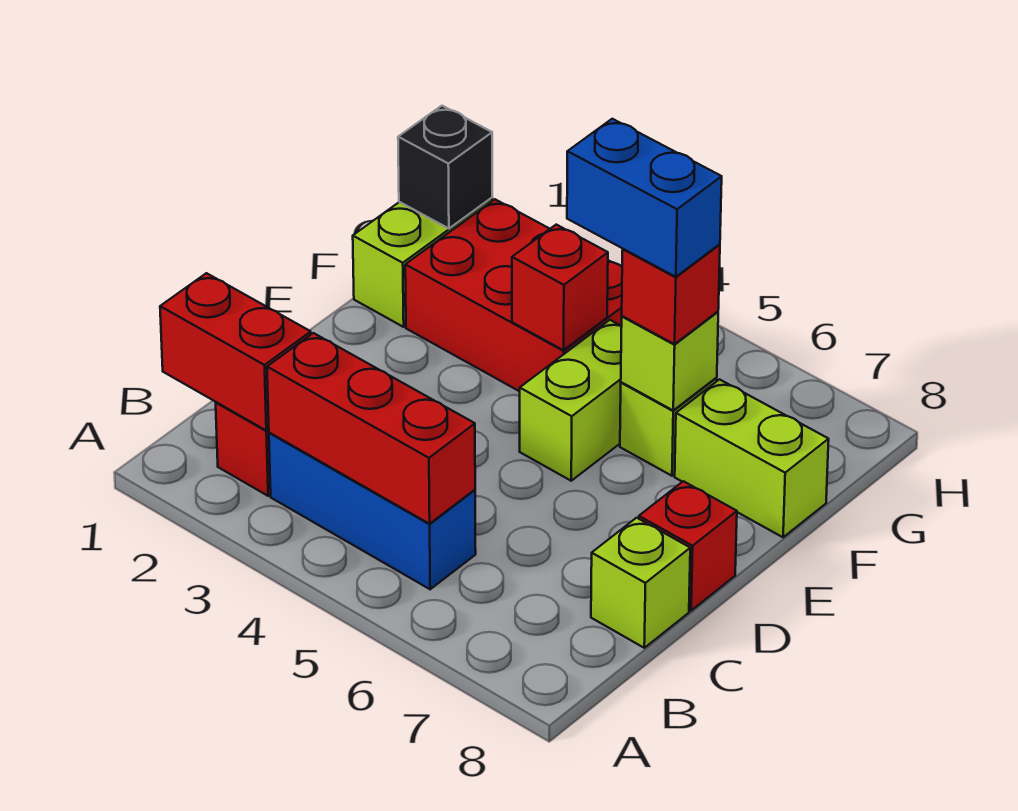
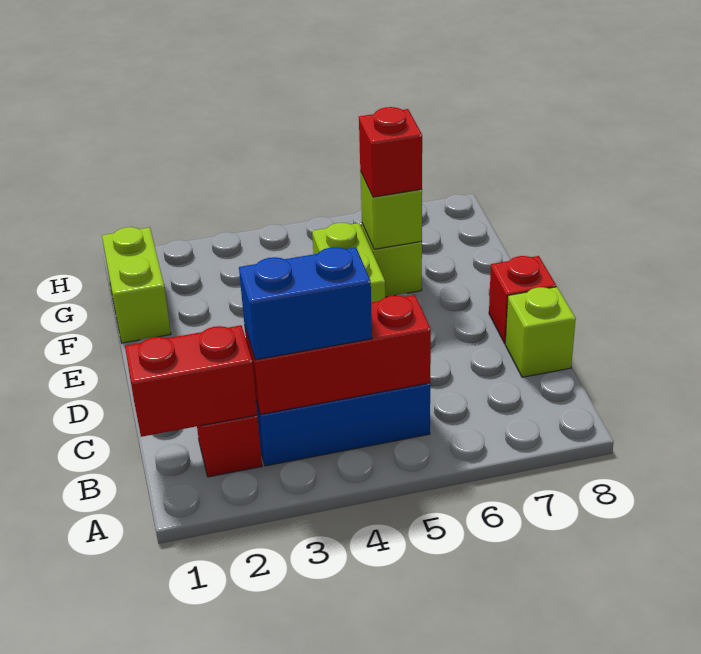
red brick F2:G4 level 1 -> none
red brick F4 level 2 -> none
blue brick F5:F6 level 4 -> blue brick B3:B4 level 3
lime brick F7:F8 level 1 -> none
black brick G1 level 2 -> none

